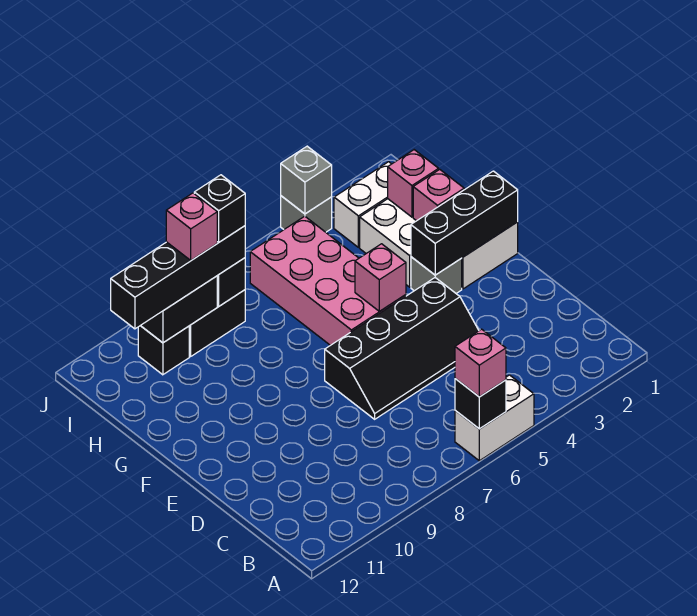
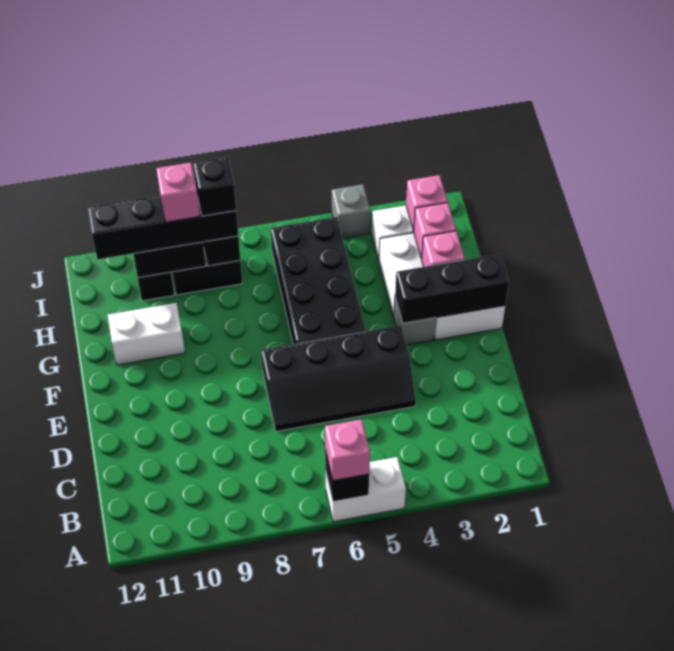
pink brick F5:I6 level 1 -> black brick F5:I6 level 1
pink brick F5 level 2 -> pink brick I2 level 2
none -> white brick G10:G11 level 1
grey brick J4 level 2 -> none

